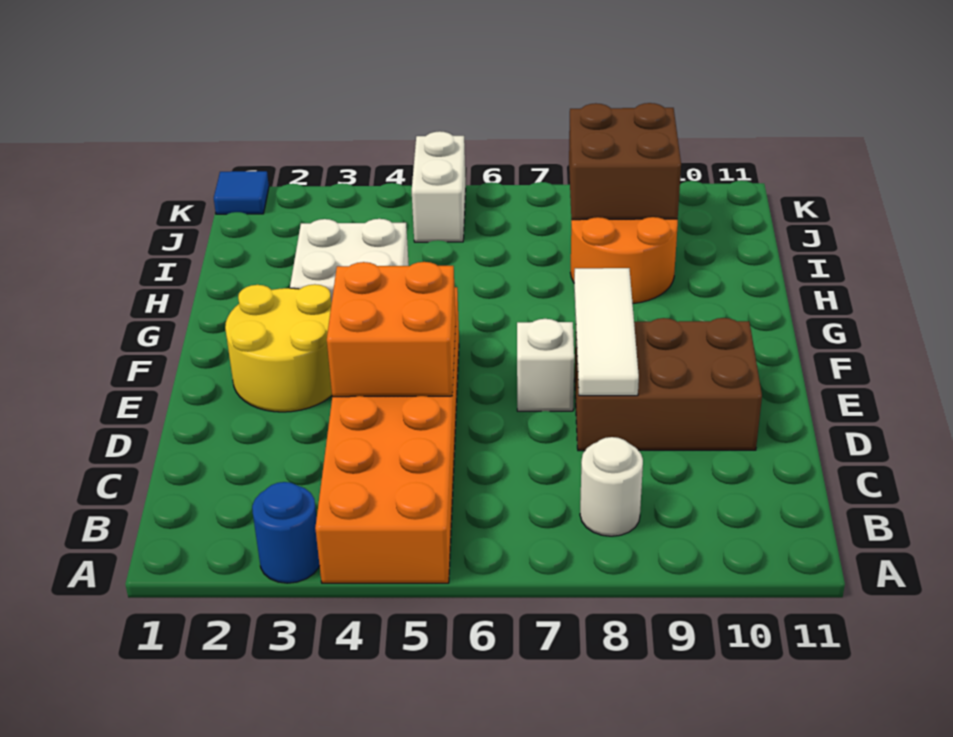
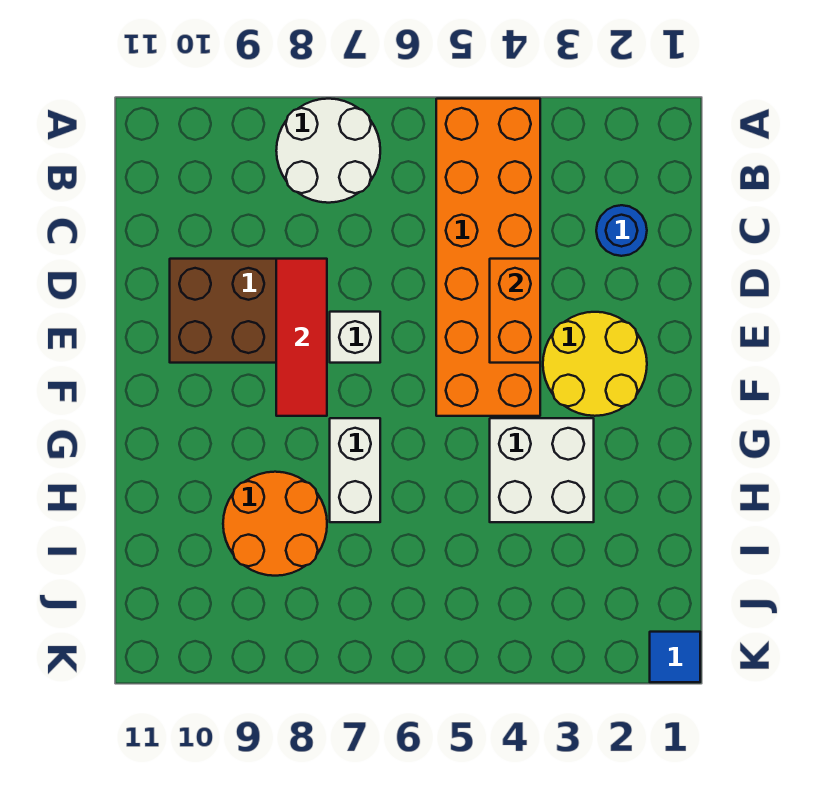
blue round brick A3 level 1 -> blue round brick C2 level 1
white round brick B8 level 1 -> white round brick A7:B8 level 1
orange brick D4:E5 level 2 -> orange brick D4:E4 level 2
white tile D8:F8 level 2 -> red tile D8:F8 level 2
brown brick I8:J9 level 2 -> none
white brick J5:K5 level 1 -> white brick G7:H7 level 1

